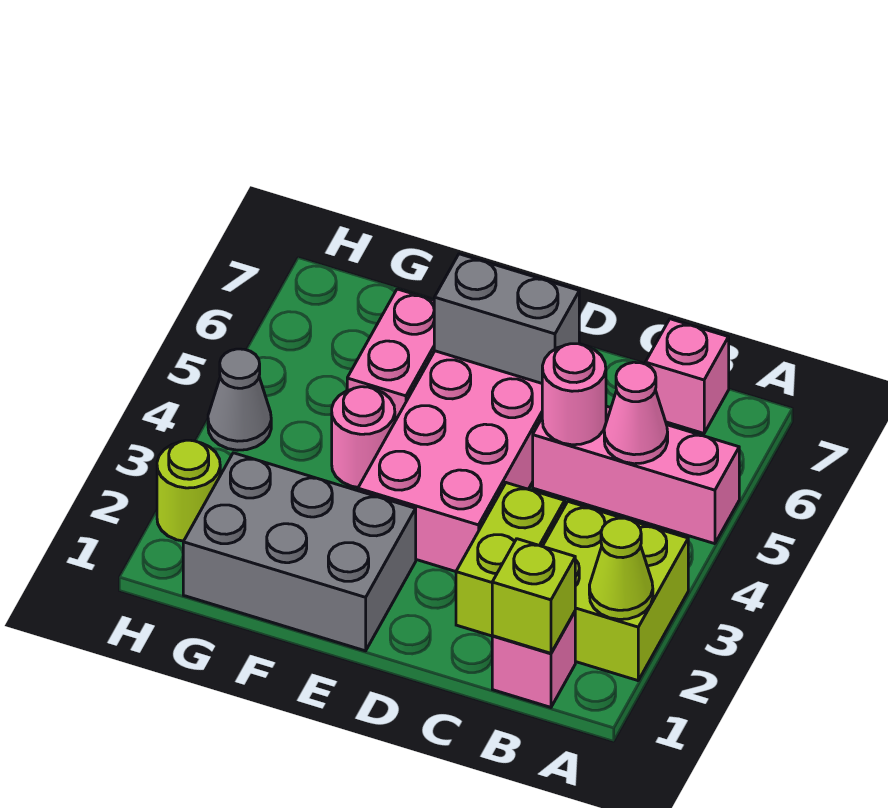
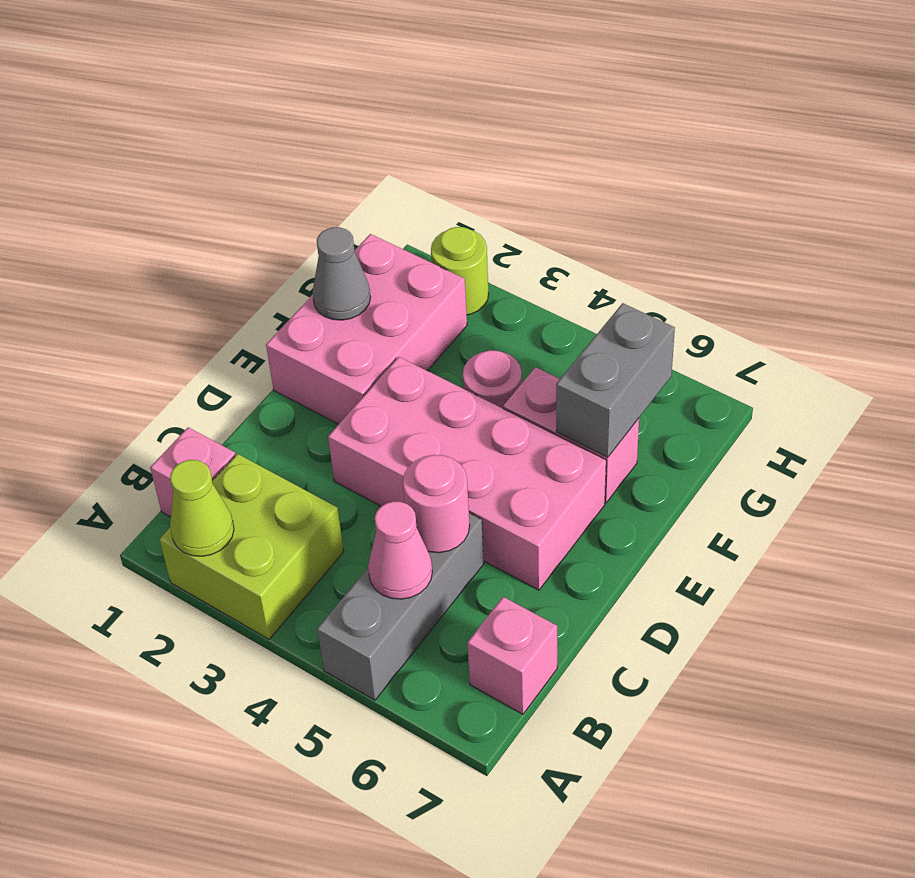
pink brick A5:C5 level 1 -> grey brick A5:C5 level 1
lime brick B1 level 2 -> none
lime brick C2:C3 level 1 -> none
grey brick D6:E6 level 2 -> grey brick F6:G6 level 2
grey brick E1:G2 level 1 -> pink brick E1:G2 level 1
grey cone H4 level 1 -> grey cone F1 level 2

